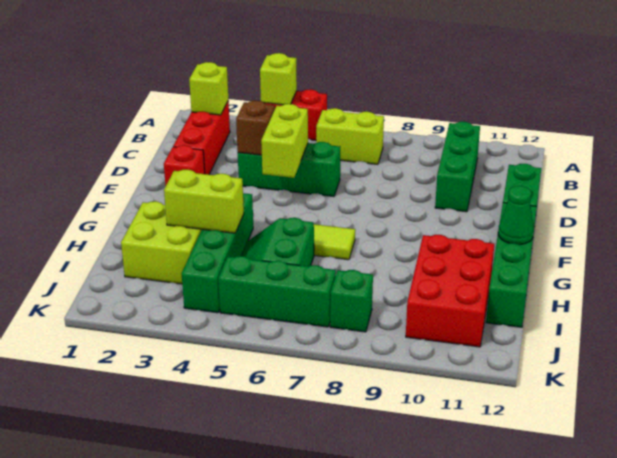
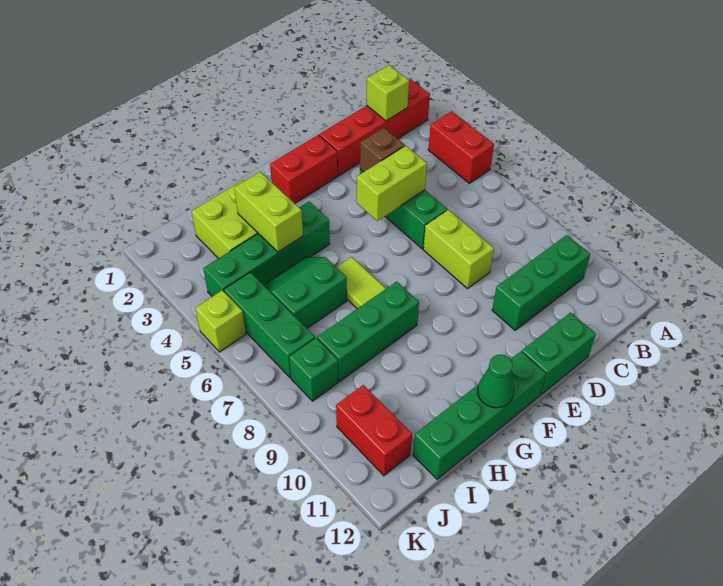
lime brick A4 level 2 -> lime brick K5 level 1
red brick B2:D2 level 1 -> red brick A2:D2 level 1
lime brick B6:B7 level 1 -> lime brick D7:D8 level 1
red brick E2 level 1 -> red brick E2:F2 level 1
none -> green brick G8:I8 level 1
red brick H10:J11 level 1 -> red brick J10:J11 level 1

